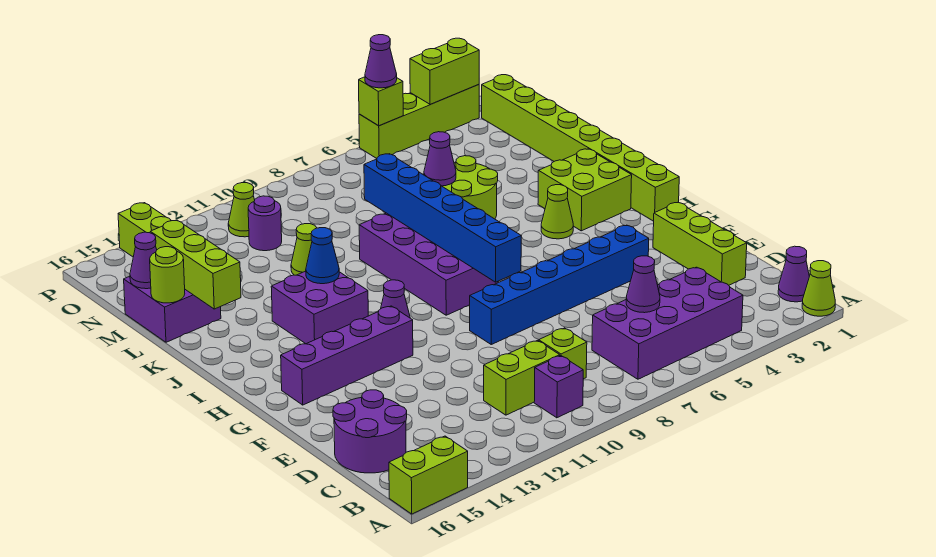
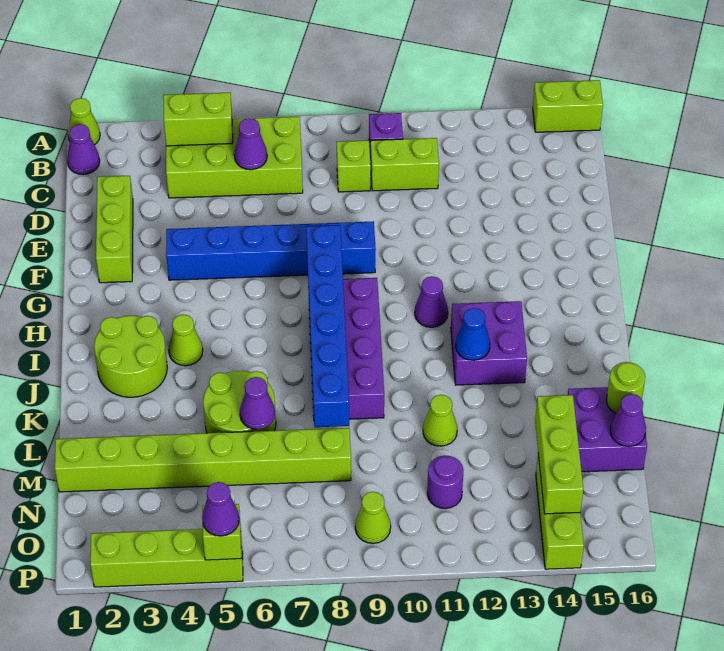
purple brick B4:C7 level 1 -> lime brick B4:C7 level 1
purple round brick C15:D16 level 1 -> none
purple brick G12:G15 level 1 -> none
lime brick H1:O1 level 1 -> lime brick M1:M8 level 1
lime brick I2:J3 level 1 -> lime round brick I2:J3 level 1
lime brick K15:M15 level 2 -> lime brick M14:O14 level 2
lime cone O11 level 1 -> lime cone O9 level 1
lime brick P2:P3 level 2 -> lime brick B4:B5 level 2

